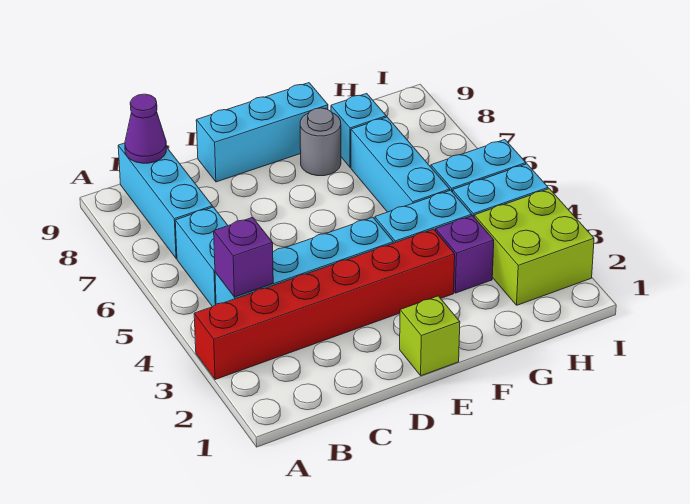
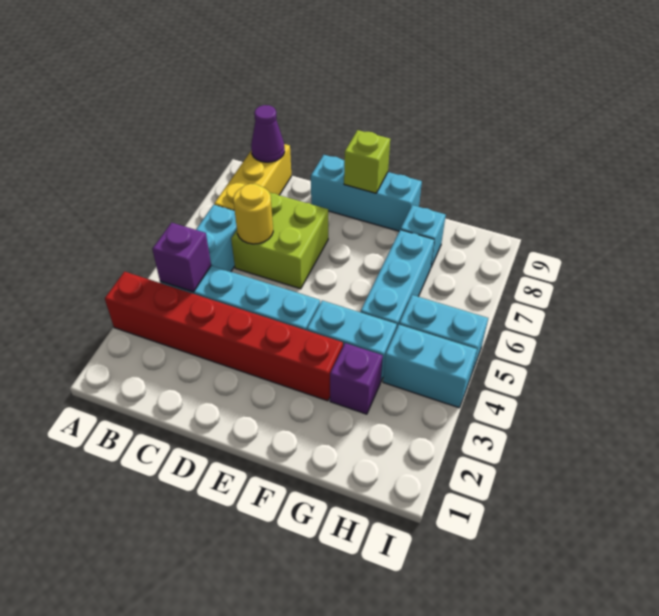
cyan brick B7:B9 level 1 -> yellow brick B7:B9 level 1
none -> yellow round brick C6 level 2
lime brick E1 level 1 -> lime brick E9 level 2
grey round brick F8 level 1 -> none
lime brick H2:I3 level 1 -> lime brick C6:D7 level 1

